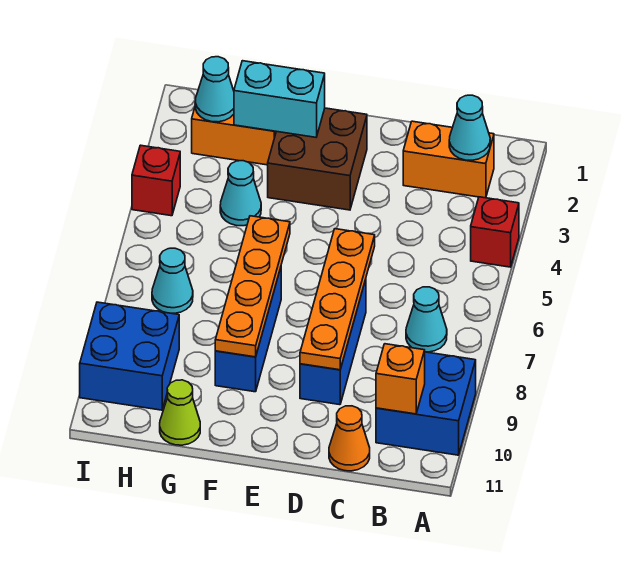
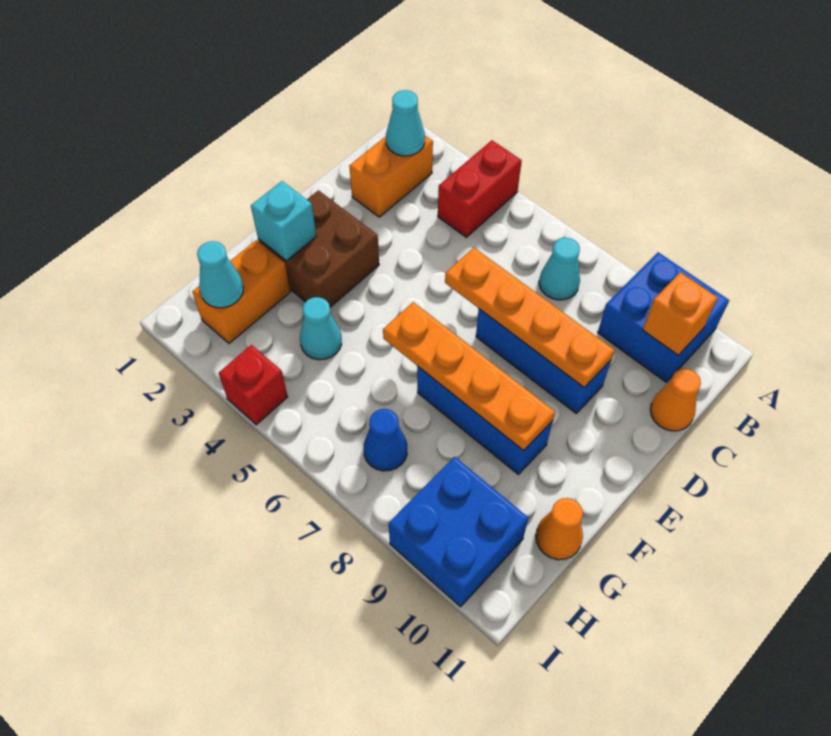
red brick A4 level 1 -> red brick A4:B4 level 1
cyan brick F2:G2 level 2 -> cyan brick F2 level 2
lime cone G11 level 1 -> orange cone G11 level 1
cyan cone H7 level 1 -> blue cone H7 level 1

